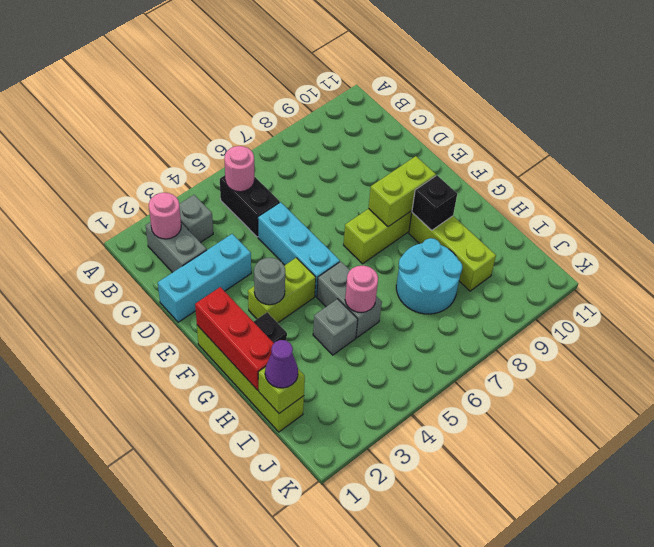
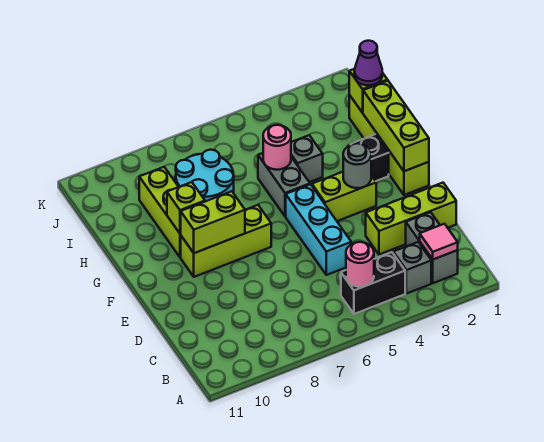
pink round brick B2 level 2 -> pink tile B2 level 2
black brick B5:C5 level 1 -> black brick B4:B5 level 1
cyan brick D1:D3 level 1 -> lime brick D1:D3 level 1
red brick F1:H1 level 2 -> lime brick F1:H1 level 2
black brick G9 level 2 -> lime brick G9 level 2

